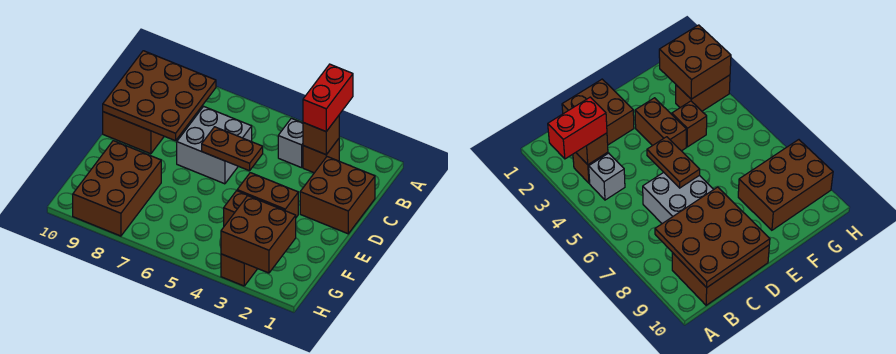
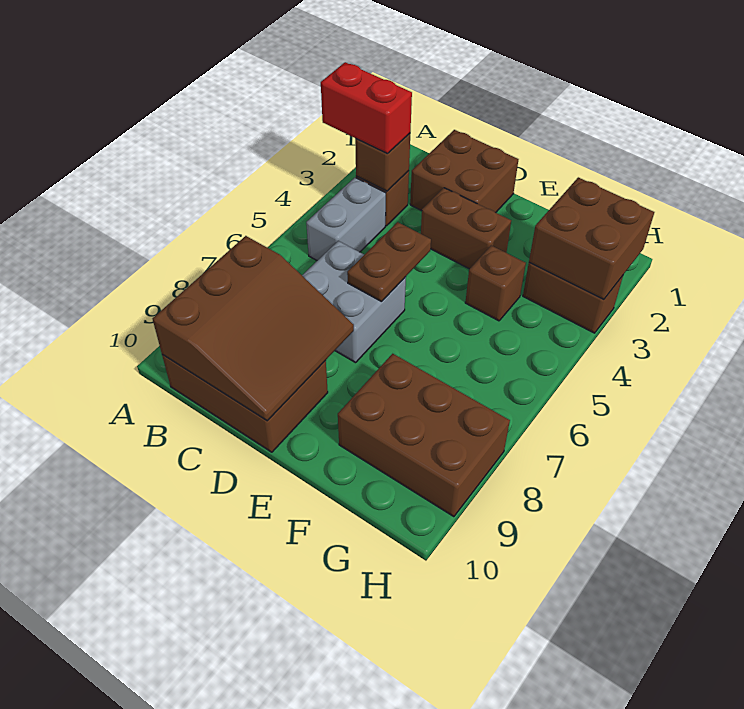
grey brick B4 level 1 -> grey brick B4:B5 level 1
brown plate B8:D10 level 2 -> brown slope B8:D10 level 2 top B
brown brick E3:E4 level 1 -> brown brick D3:E3 level 1

